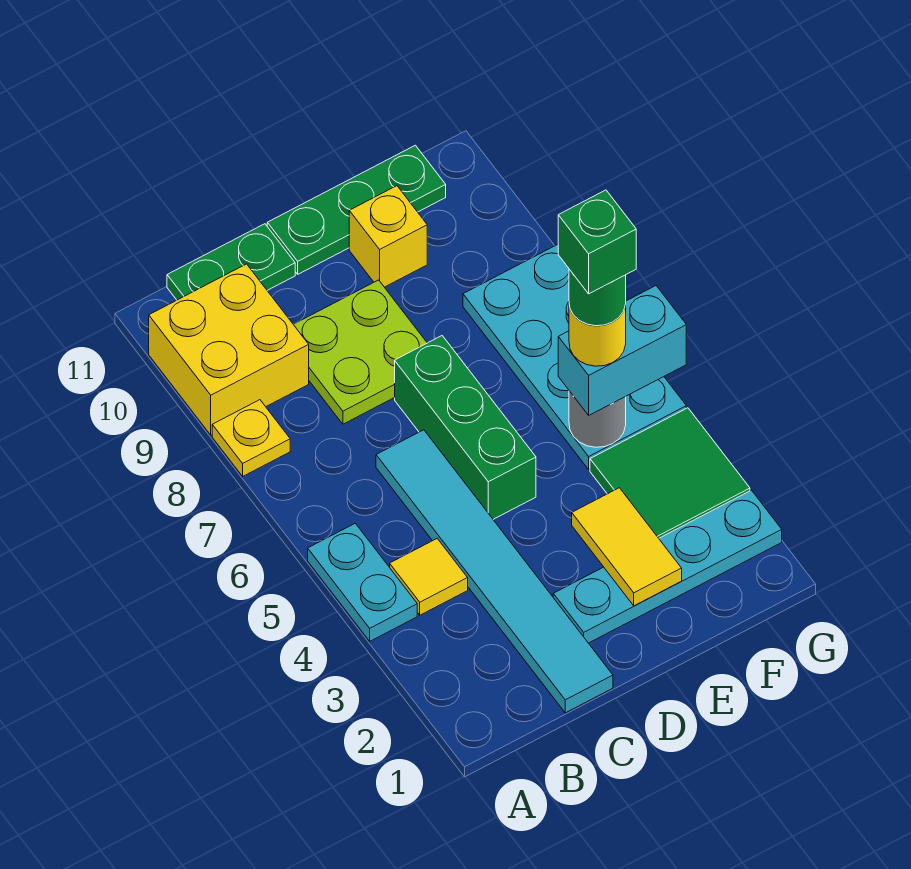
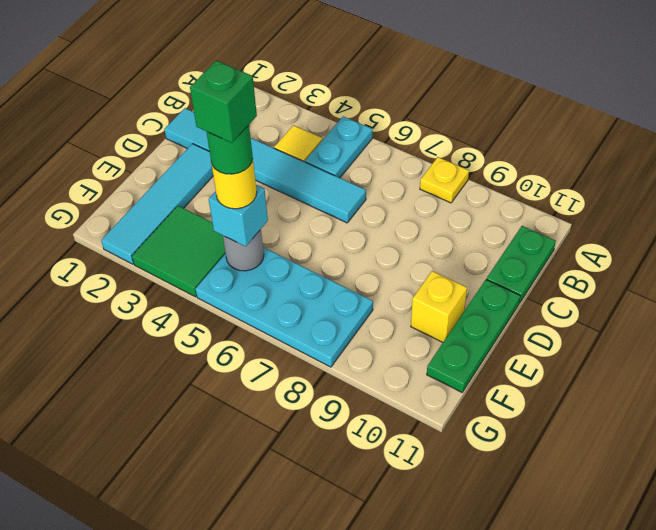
cyan plate A4:A5 level 1 -> cyan plate A5:B5 level 1
yellow brick A9:B10 level 1 -> none
lime plate C8:D9 level 1 -> none
cyan plate D2:G2 level 1 -> cyan tile D2:G2 level 1
green brick D5:D7 level 1 -> none
yellow tile E2:E3 level 2 -> none
cyan brick F5:G5 level 3 -> cyan brick F5 level 3

